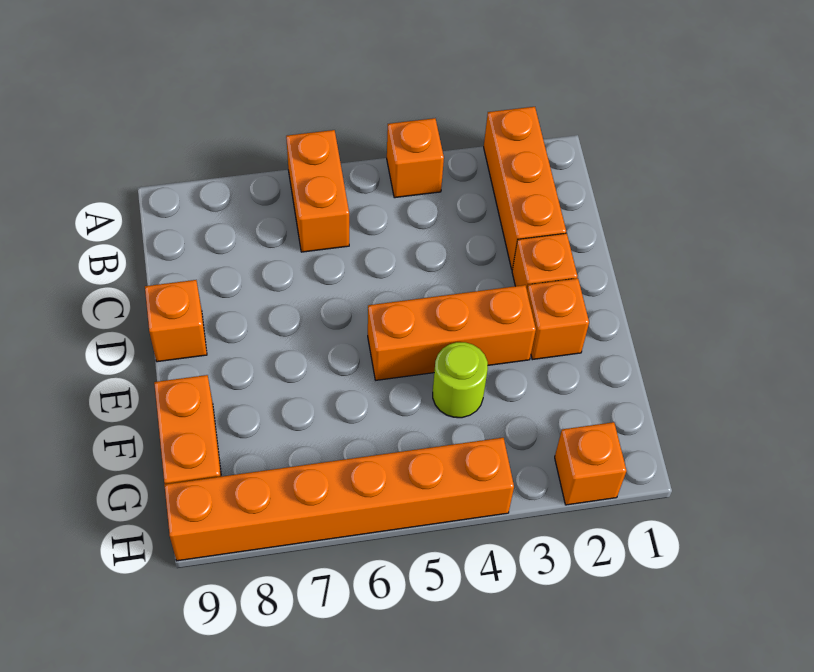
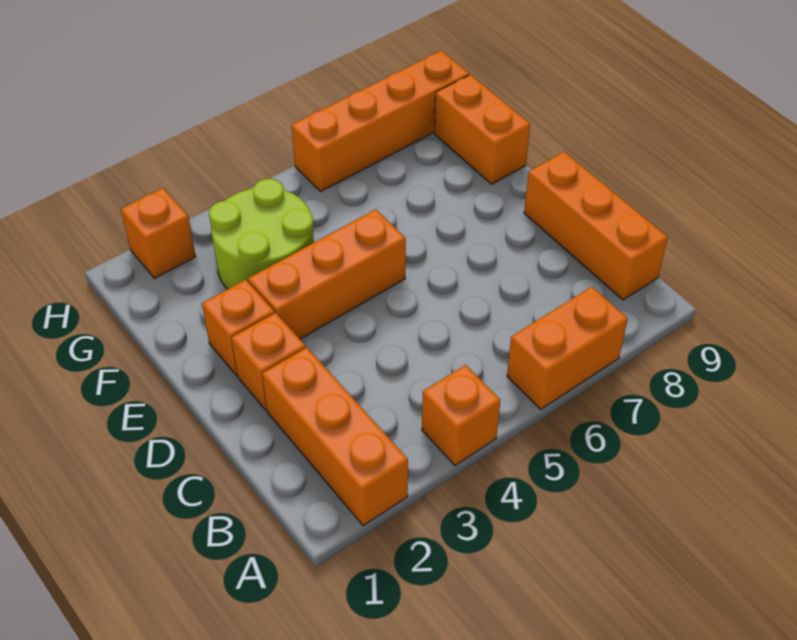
orange brick A6:B6 level 1 -> orange brick A6:A7 level 1
orange brick D9 level 1 -> orange brick B9:D9 level 1
lime round brick F4 level 1 -> lime round brick F3:G4 level 1
orange brick H4:H9 level 1 -> orange brick H6:H9 level 1

